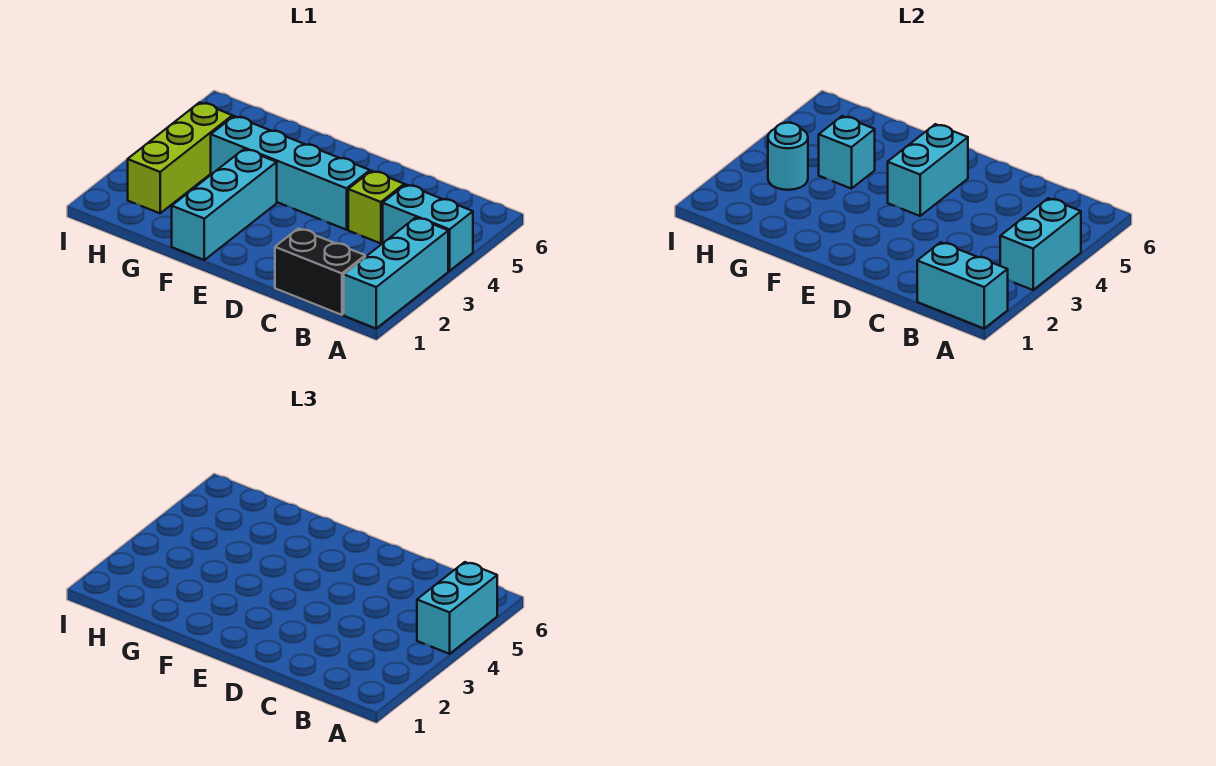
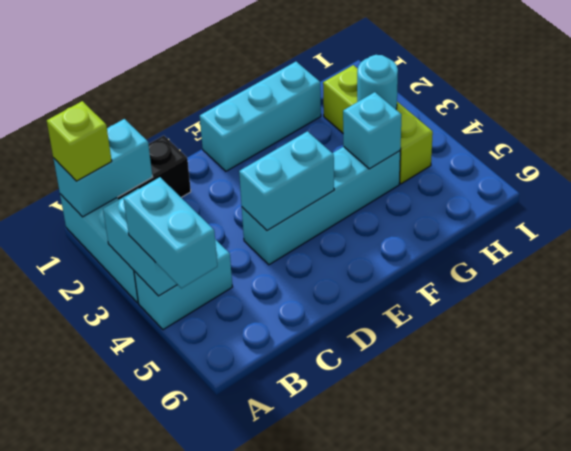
lime brick C4 level 1 -> lime brick A1 level 3
cyan brick E4:E5 level 2 -> cyan brick D4:E4 level 2
cyan brick F1:F3 level 1 -> cyan brick E1:G1 level 1

